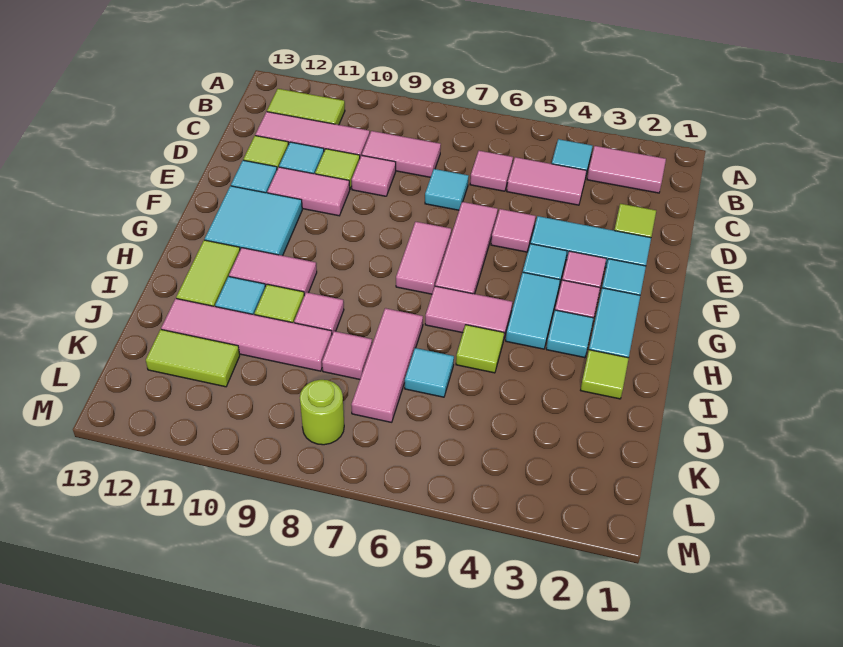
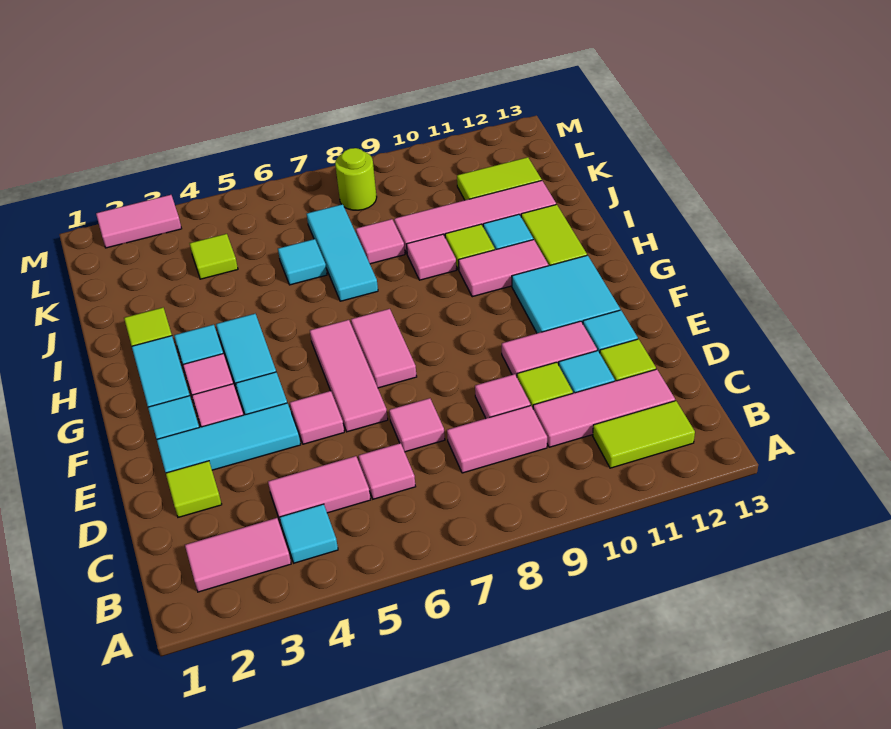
cyan tile D7 level 1 -> pink tile D7 level 1
pink tile H5:H6 level 1 -> pink tile M2:M3 level 1
lime tile I5 level 1 -> lime tile K4 level 1
pink tile I7:K7 level 1 -> cyan tile I7:K7 level 1

